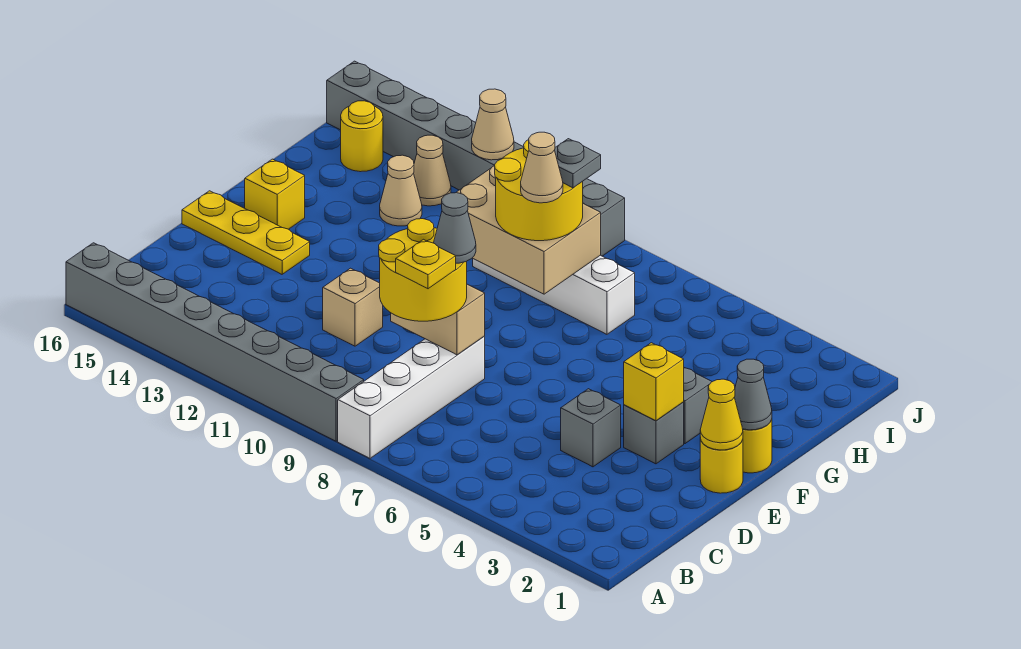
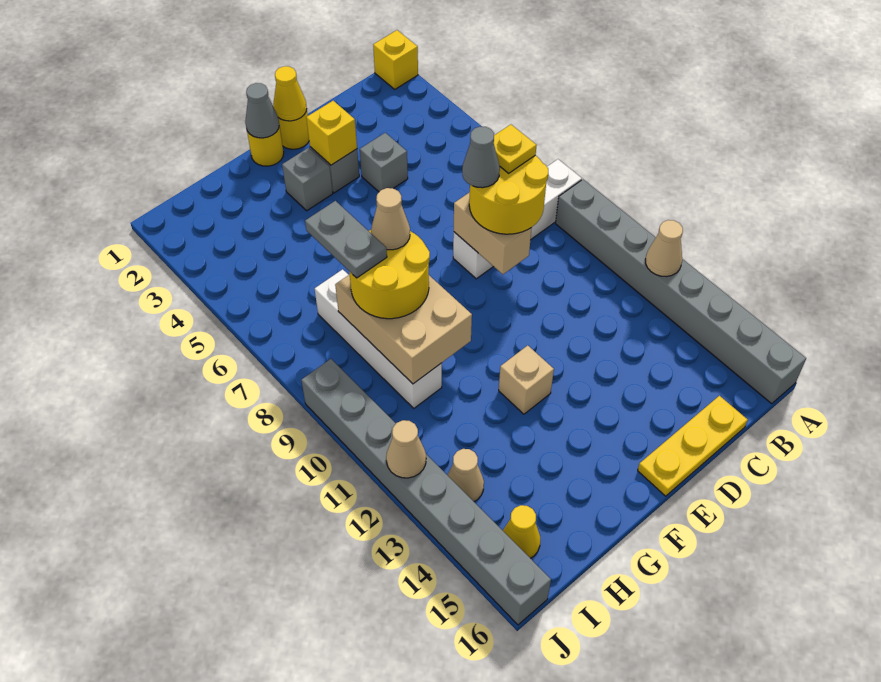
tan brick D11 level 1 -> tan brick F12 level 1
yellow plate E14:E16 level 1 -> yellow plate C16:E16 level 1
yellow brick F15 level 1 -> yellow brick A1 level 1
grey plate H8 level 4 -> grey plate H7:H8 level 4
tan cone H13 level 1 -> tan cone A12 level 2
yellow round brick I15 level 1 -> yellow cone I15 level 1

